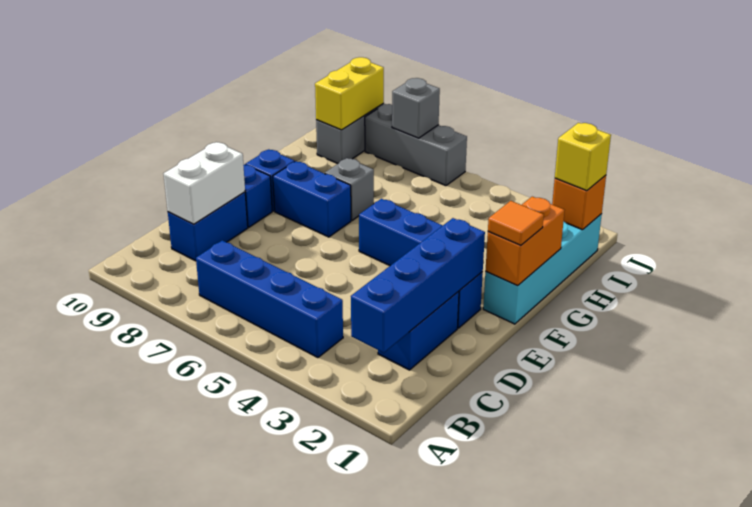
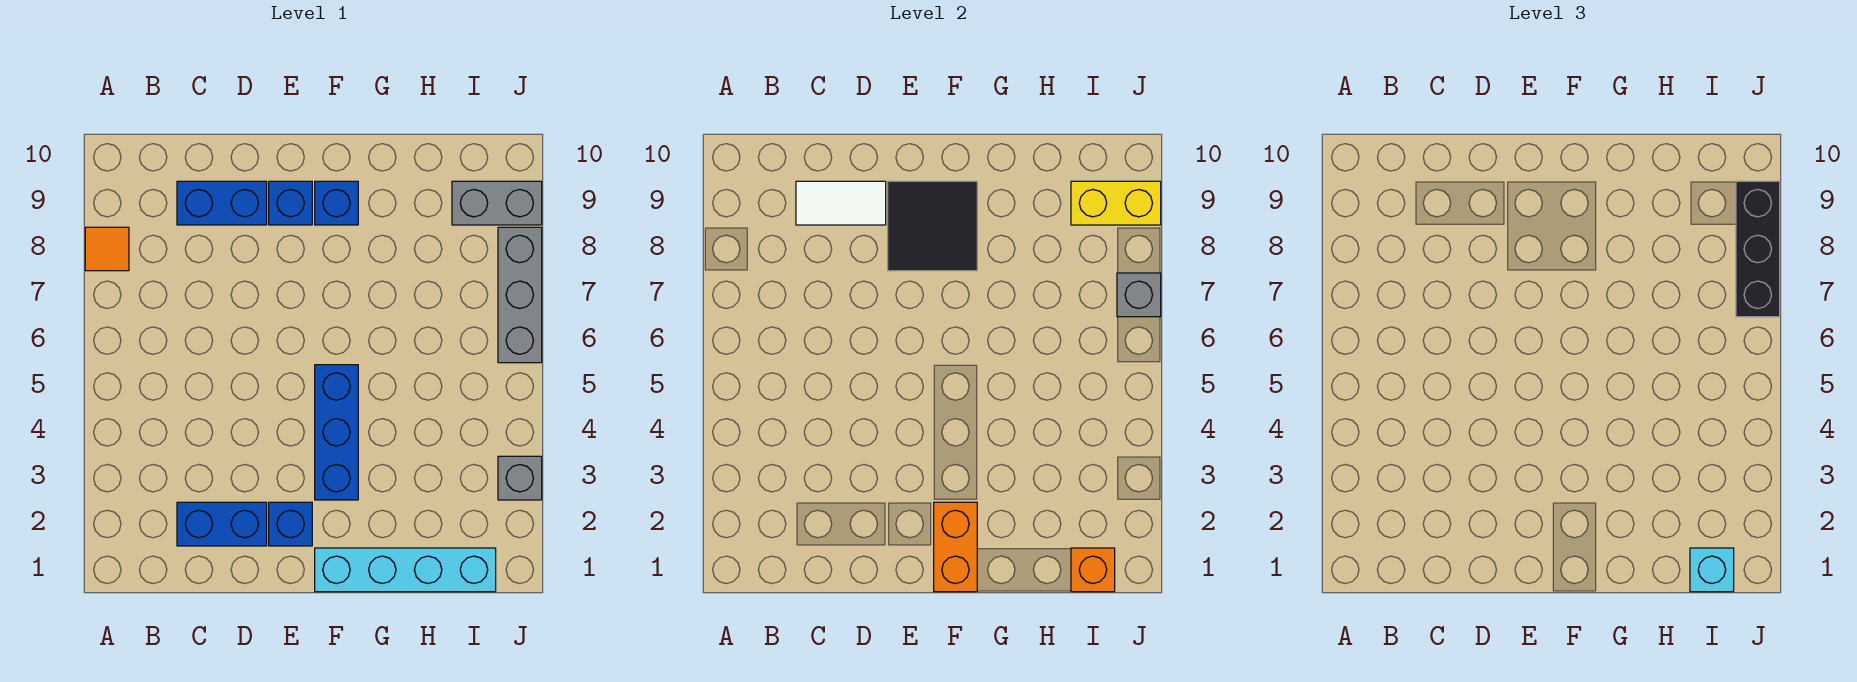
blue brick B2:E2 level 2 -> none
blue brick B4:B7 level 1 -> none
white brick C9:D9 level 2 -> white tile C9:D9 level 2
none -> black tile E8:F9 level 2
orange brick F1:G1 level 2 -> orange brick F1:F2 level 2
orange tile F1 level 3 -> orange tile A8 level 1
blue brick F7:F8 level 1 -> none
grey brick G7 level 1 -> grey brick J3 level 1
yellow brick I1 level 3 -> cyan brick I1 level 3
none -> black brick J7:J9 level 3

